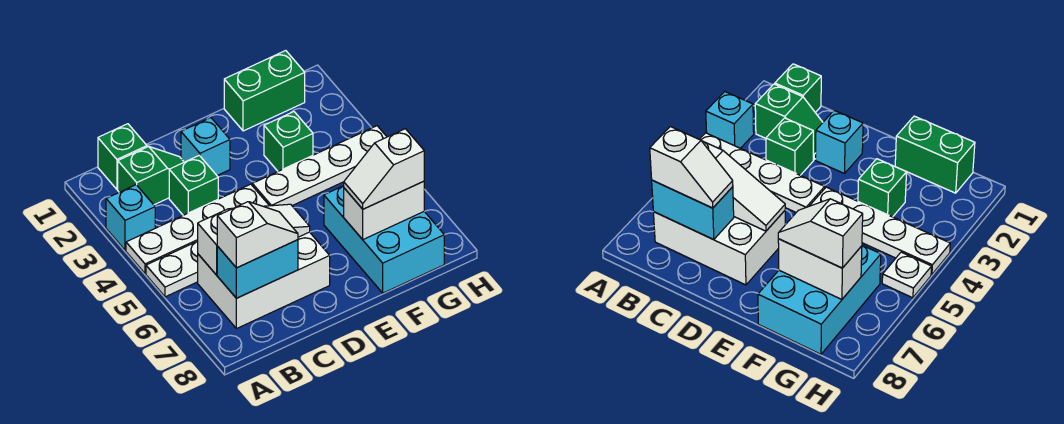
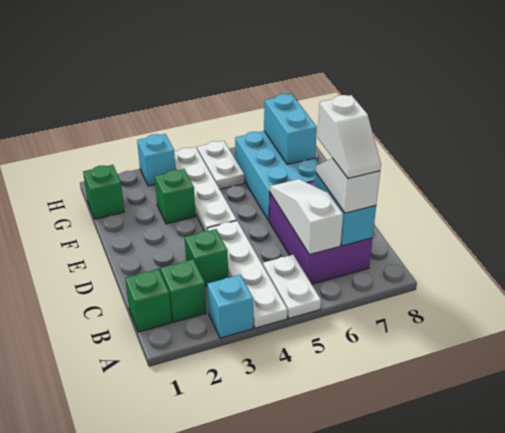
white brick B6:D7 level 1 -> purple brick B6:D7 level 1
cyan brick D2 level 1 -> cyan brick H3 level 1
green brick F1:G1 level 1 -> green brick G1 level 1
cyan brick F6:G8 level 1 -> cyan brick E6:G7 level 1
white brick F7:G7 level 2 -> cyan brick F7:G7 level 2
white slope F7:G7 level 3 top G -> white slope B7:C7 level 4 top C
white plate H5 level 1 -> white plate G5:H5 level 1

